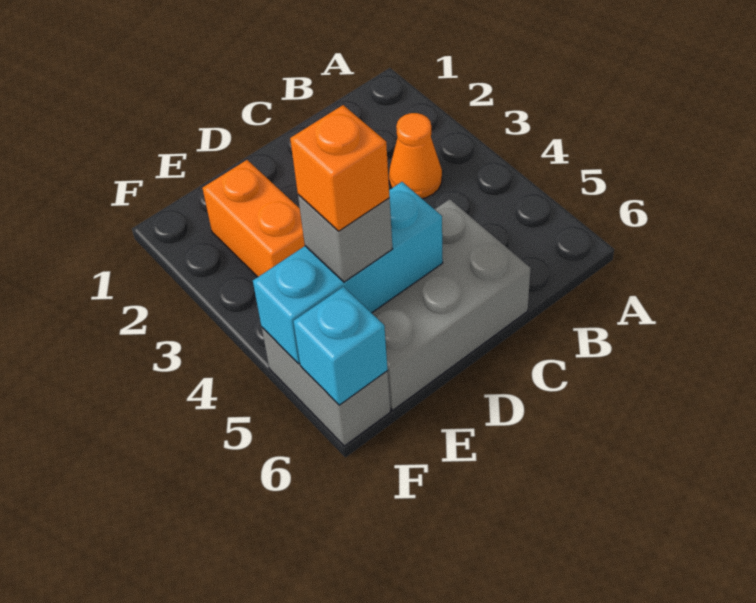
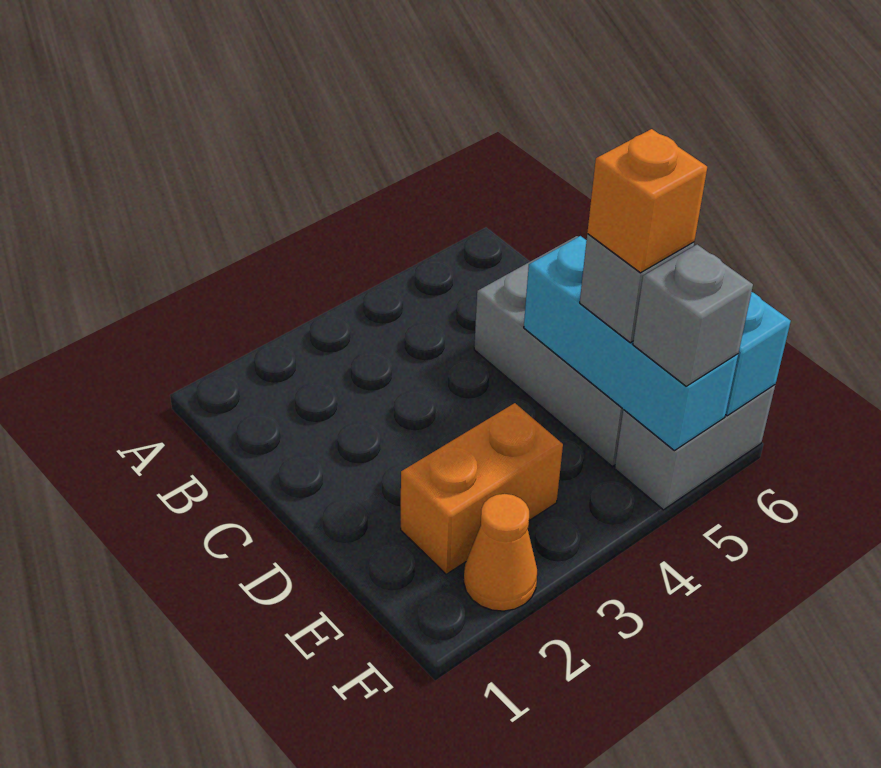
orange cone B3 level 1 -> orange cone F2 level 1
none -> grey brick F5 level 3

